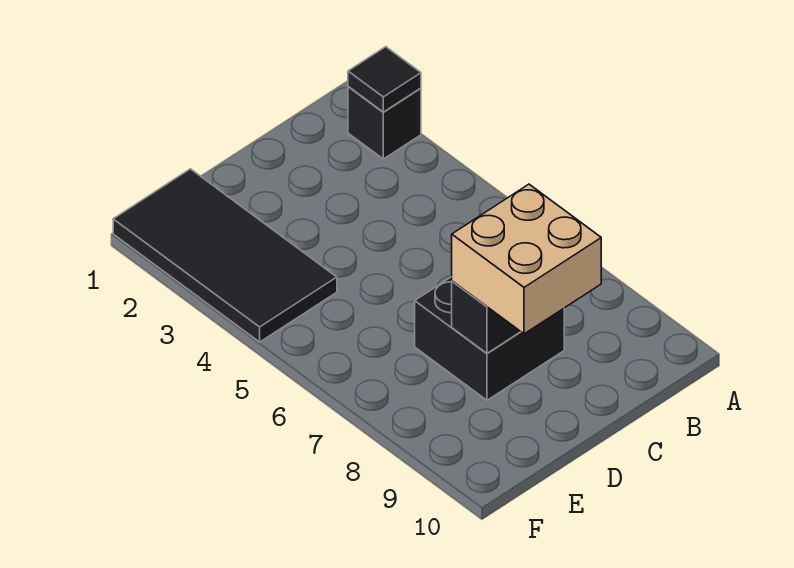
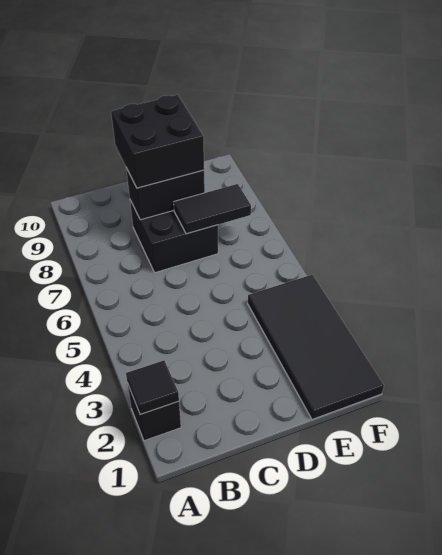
tan brick C8:D9 level 3 -> black brick C8:D9 level 3
none -> black tile D7:E7 level 2

